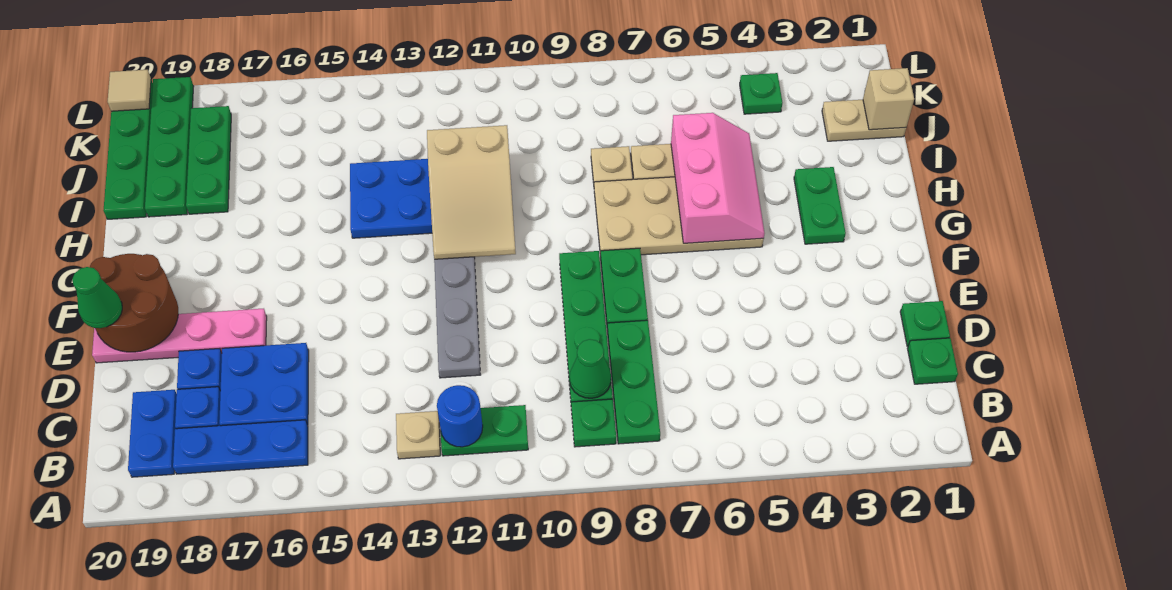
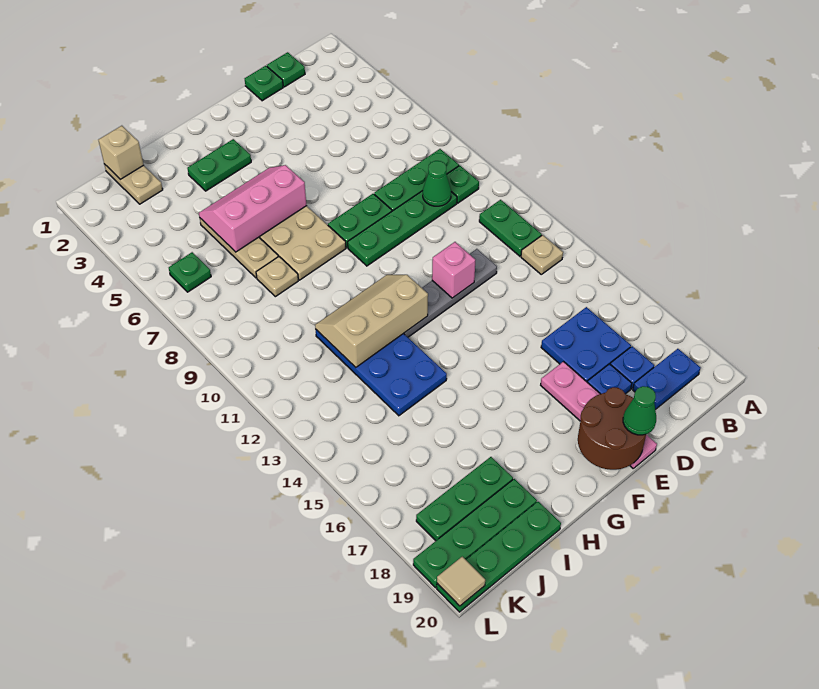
blue round brick B12 level 2 -> none
blue plate B16:B18 level 1 -> none
none -> pink brick E12 level 2
tan slope G11:I12 level 2 top I -> tan slope G11:I12 level 2 top 12
green plate K4 level 1 -> green plate K6 level 1

